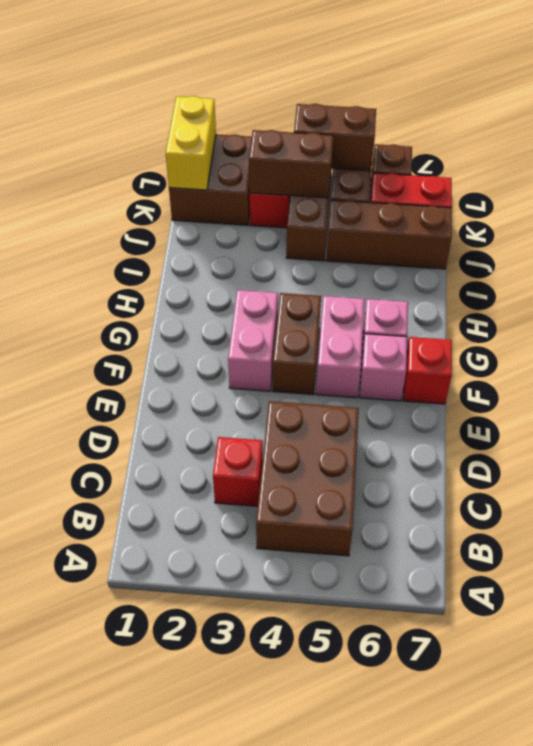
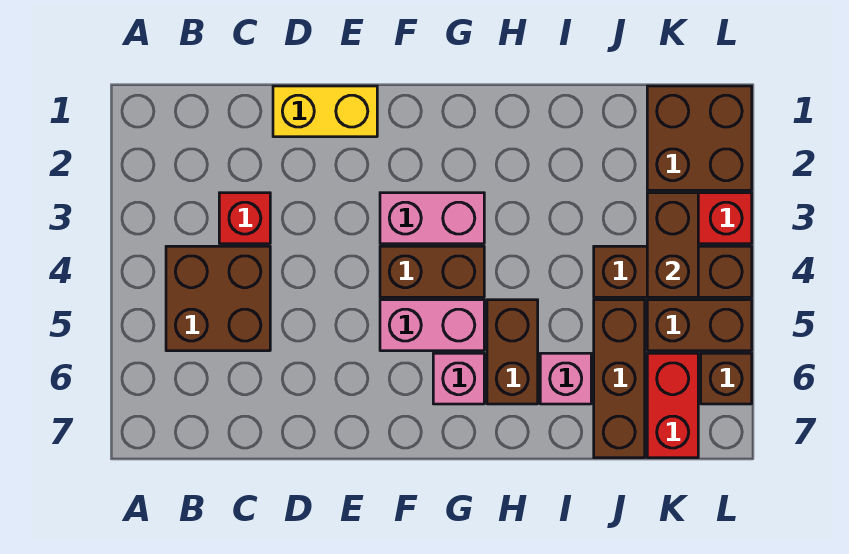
brown brick B4:D5 level 1 -> brown brick B4:C5 level 1
pink brick F6 level 1 -> pink brick I6 level 1
red brick F7 level 1 -> none
yellow brick K1:L1 level 2 -> yellow brick D1:E1 level 1
brown brick L4:L5 level 2 -> brown brick H5:H6 level 1

